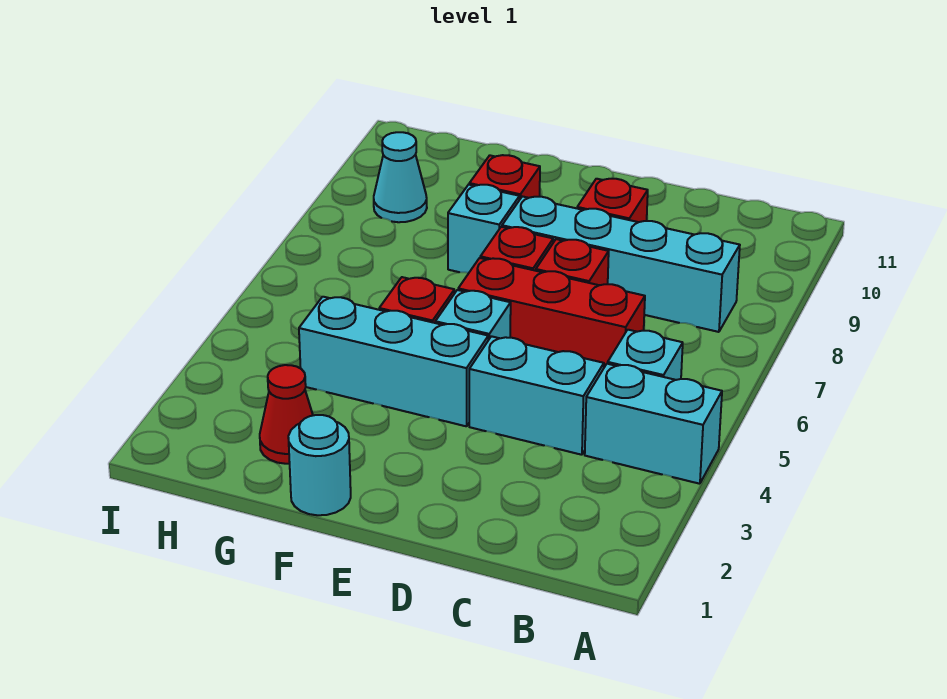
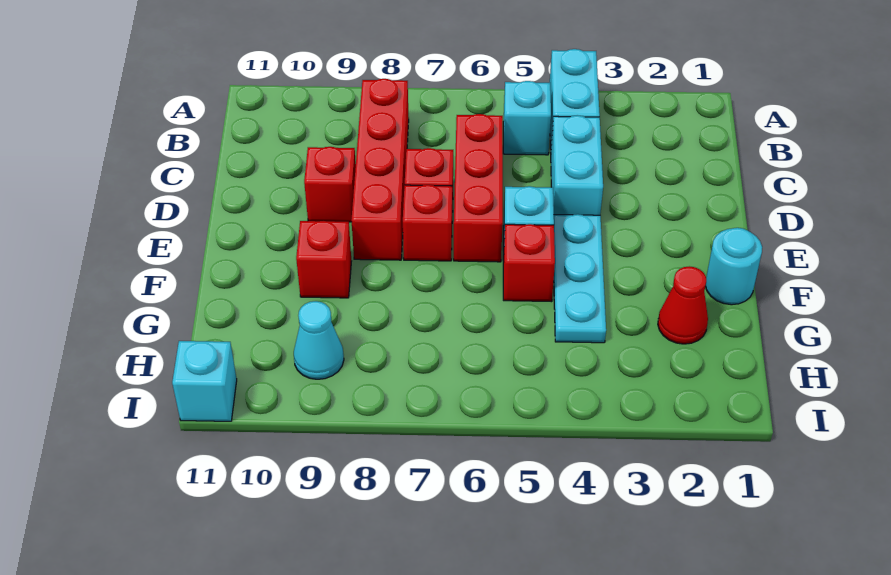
cyan brick B8:E8 level 1 -> red brick B8:E8 level 1
cyan brick E4:G4 level 1 -> cyan plate E4:G4 level 1
cyan brick F8 level 1 -> cyan brick I11 level 1

